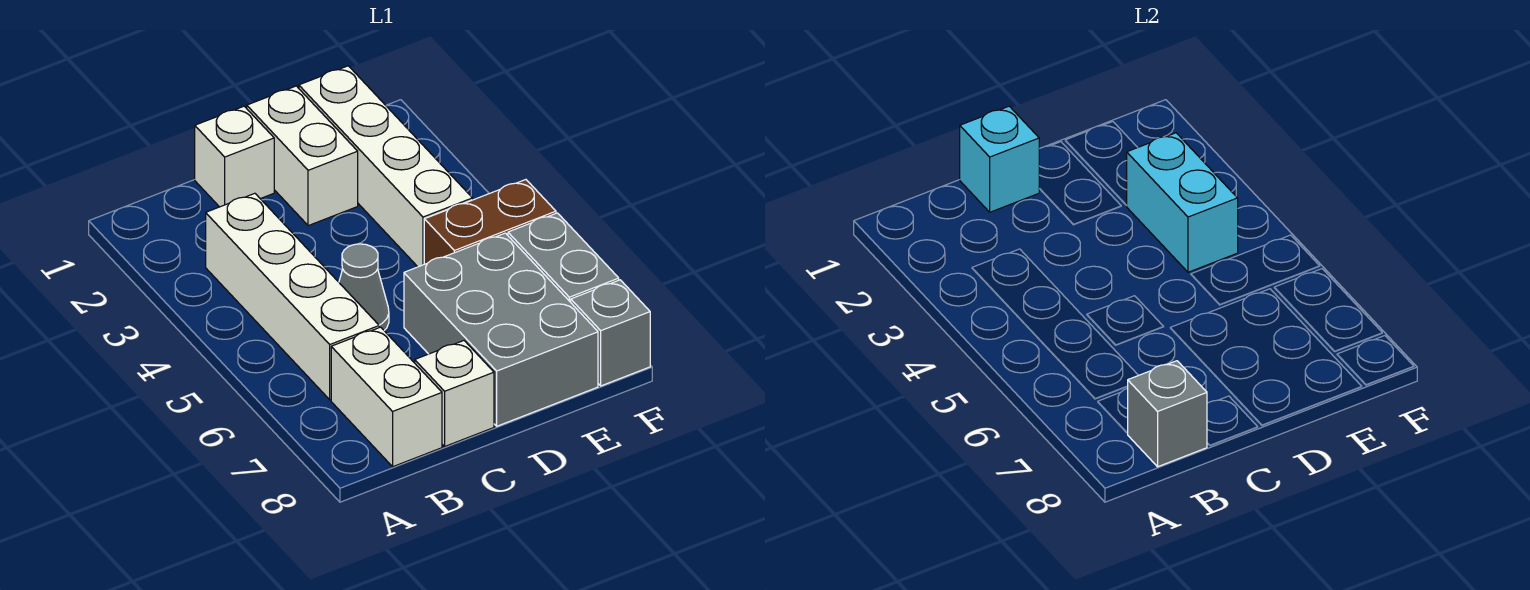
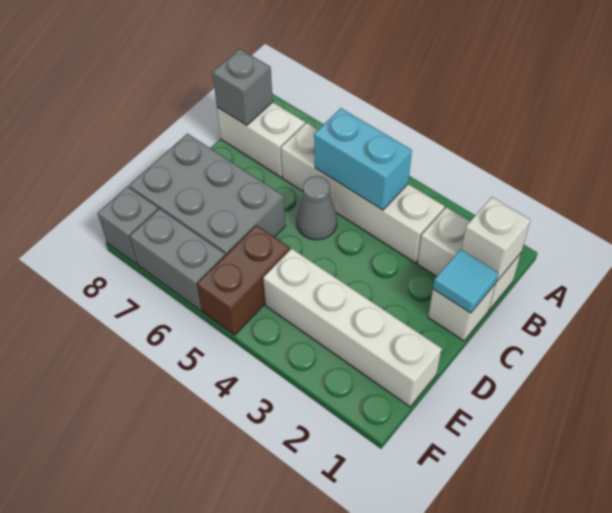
cyan brick C1 level 2 -> cyan tile C1 level 2
white brick C8 level 1 -> white brick B1 level 2
white brick D1:D2 level 1 -> white brick B1:B2 level 1
cyan brick E3:E4 level 2 -> cyan brick B4:B5 level 2

